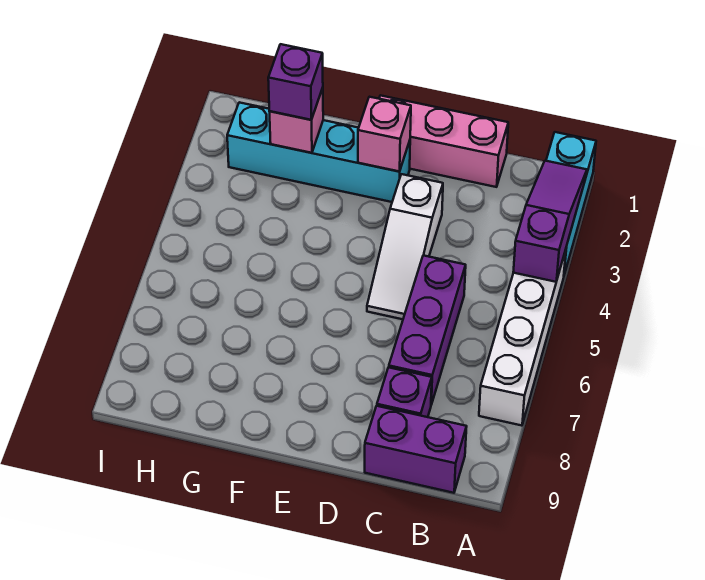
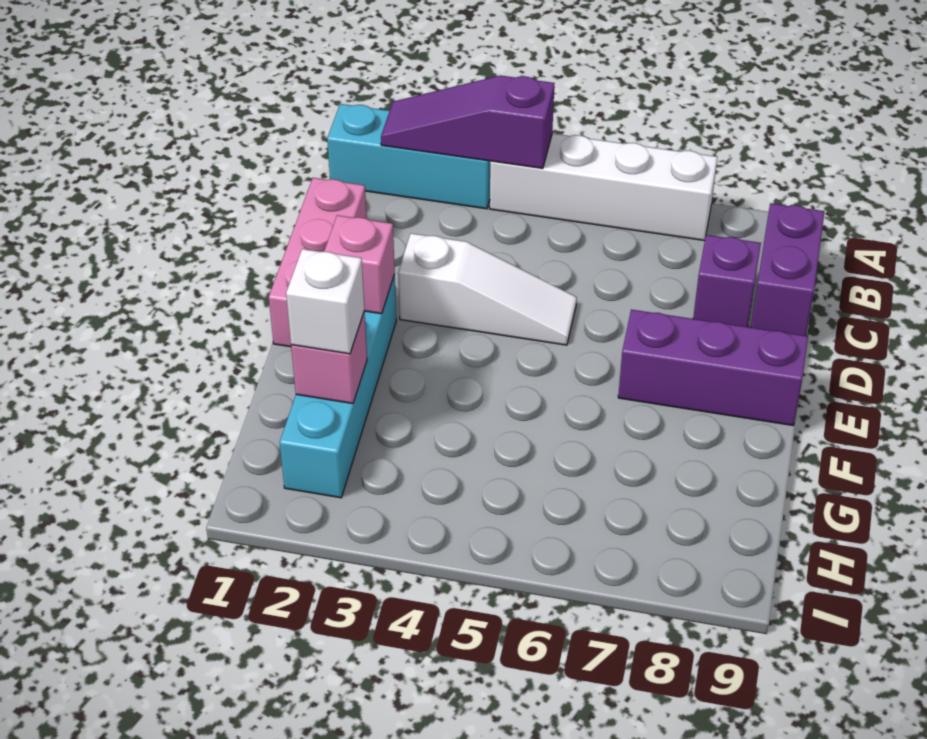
purple brick C5:C7 level 1 -> purple brick E7:E9 level 1
purple brick G2 level 3 -> white brick G2 level 3

